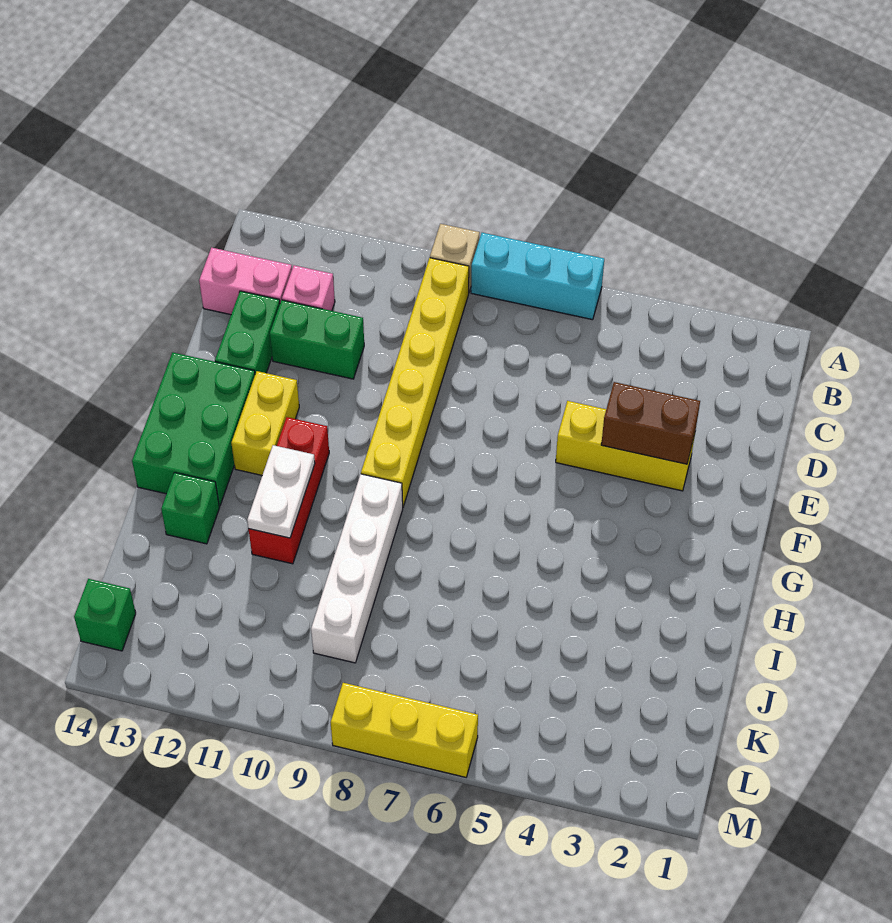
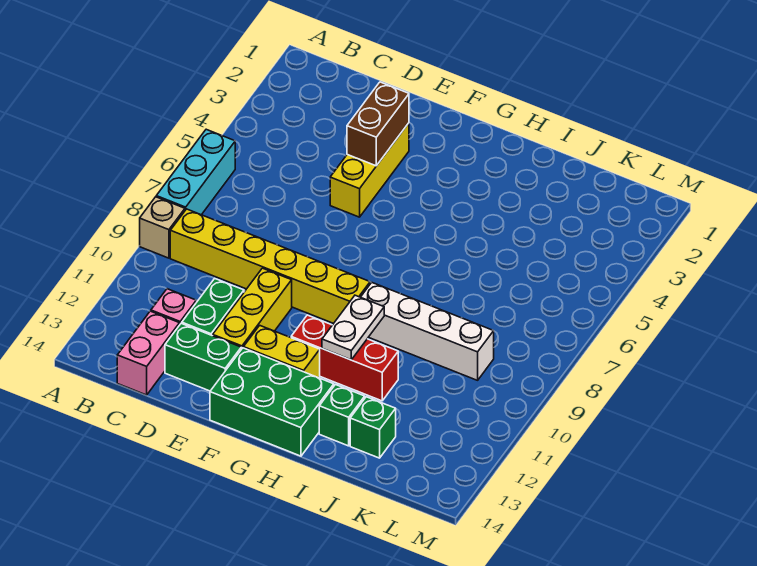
white plate H11:I11 level 2 -> white plate H10:H11 level 2
green brick L14 level 1 -> green brick J13 level 1
yellow brick M6:M8 level 1 -> yellow brick E10:E12 level 1

